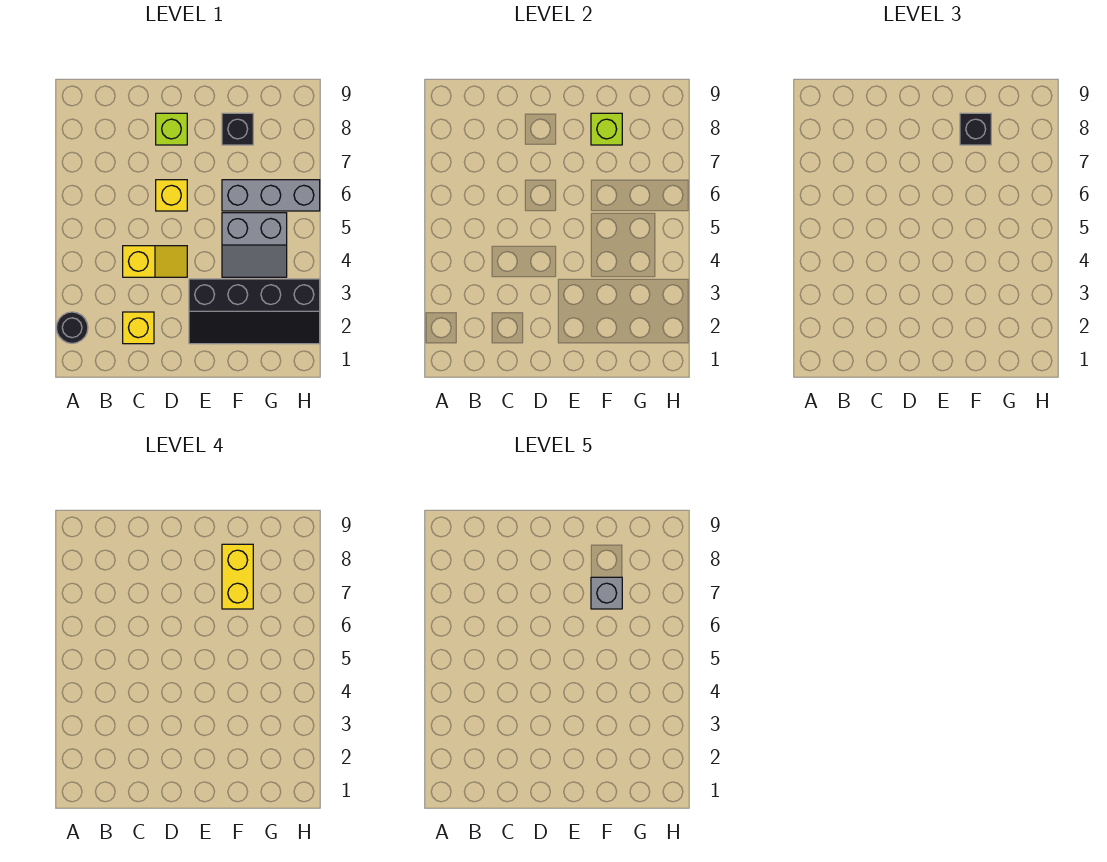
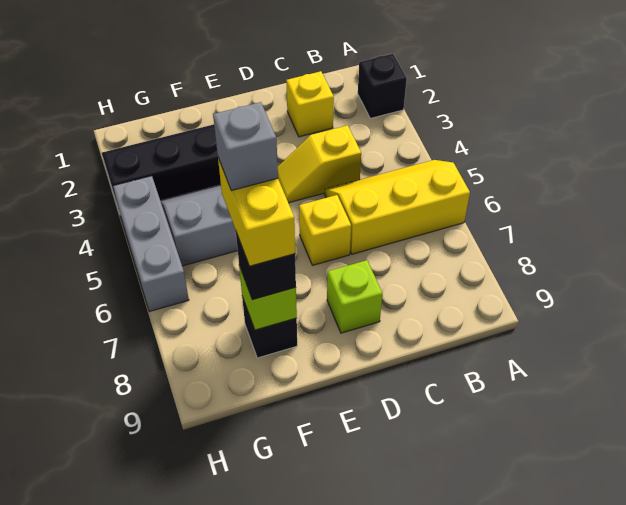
black round brick A2 level 1 -> black brick A2 level 1
none -> yellow slope A5:C6 level 1 top 6
grey brick F6:H6 level 1 -> grey brick H4:H6 level 1

